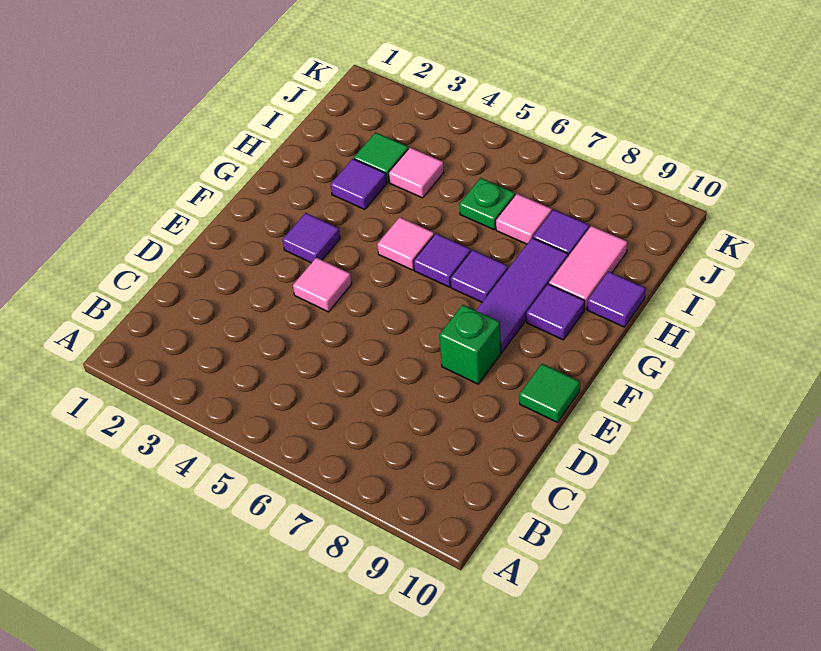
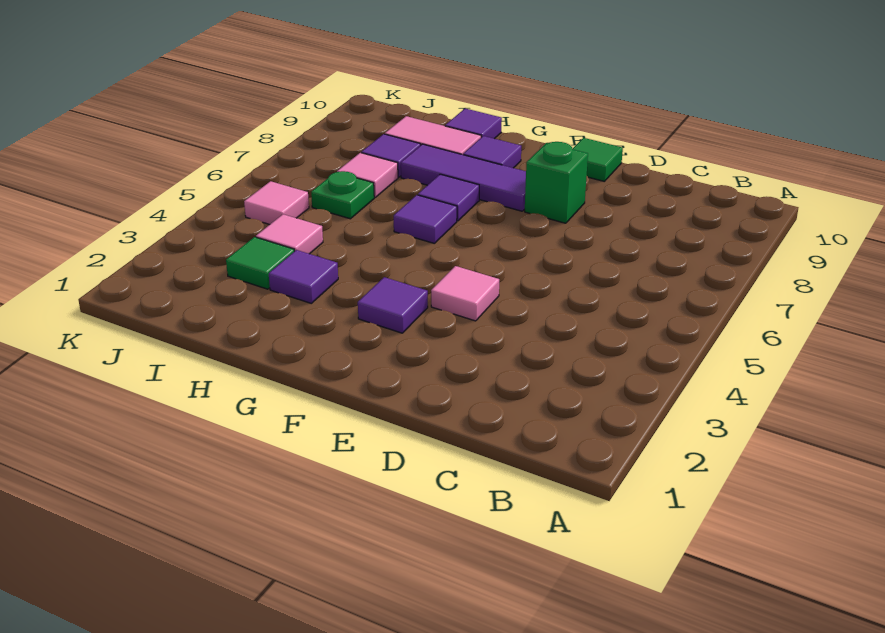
pink tile G5 level 1 -> pink tile J5 level 1

